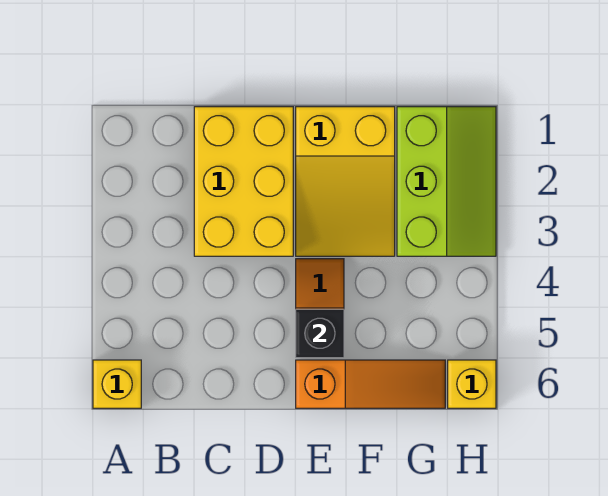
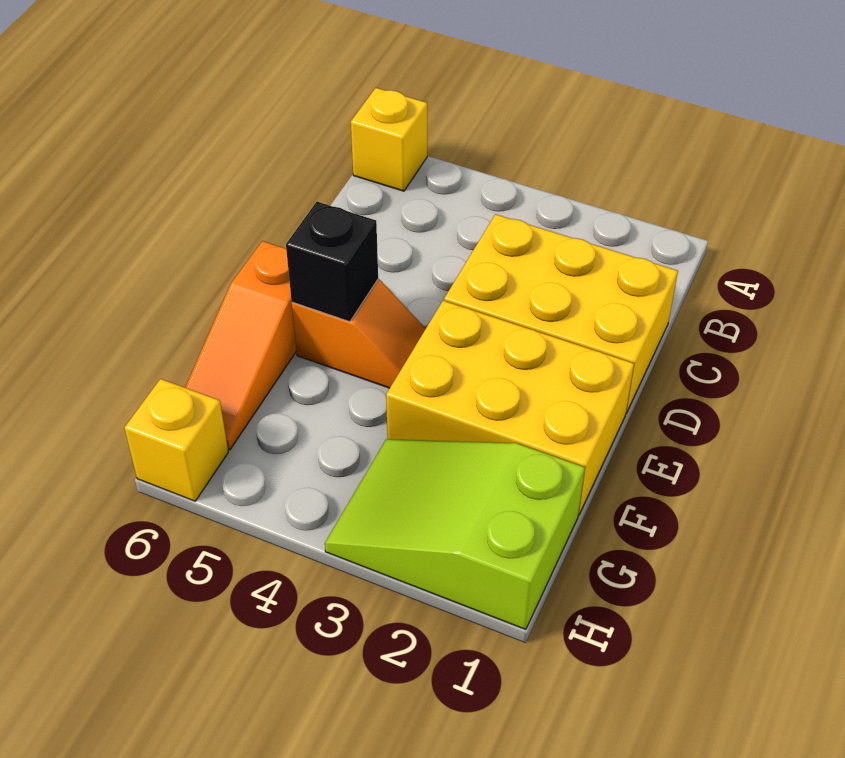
yellow slope E1:F3 level 1 top 1 -> yellow brick E1:F3 level 1
lime slope G1:H3 level 1 top G -> lime slope G1:H3 level 1 top 1

